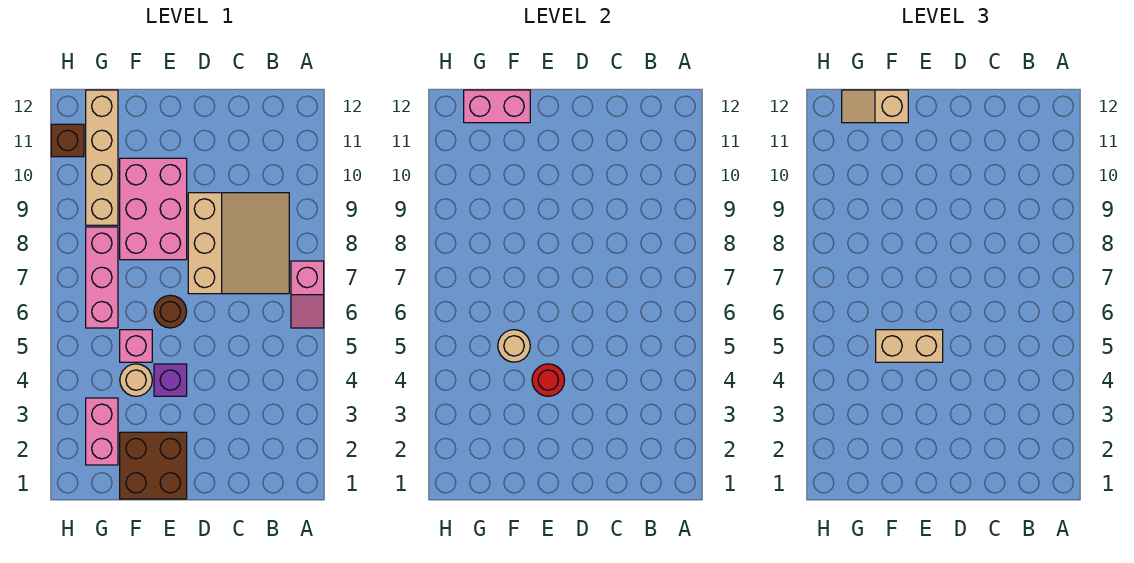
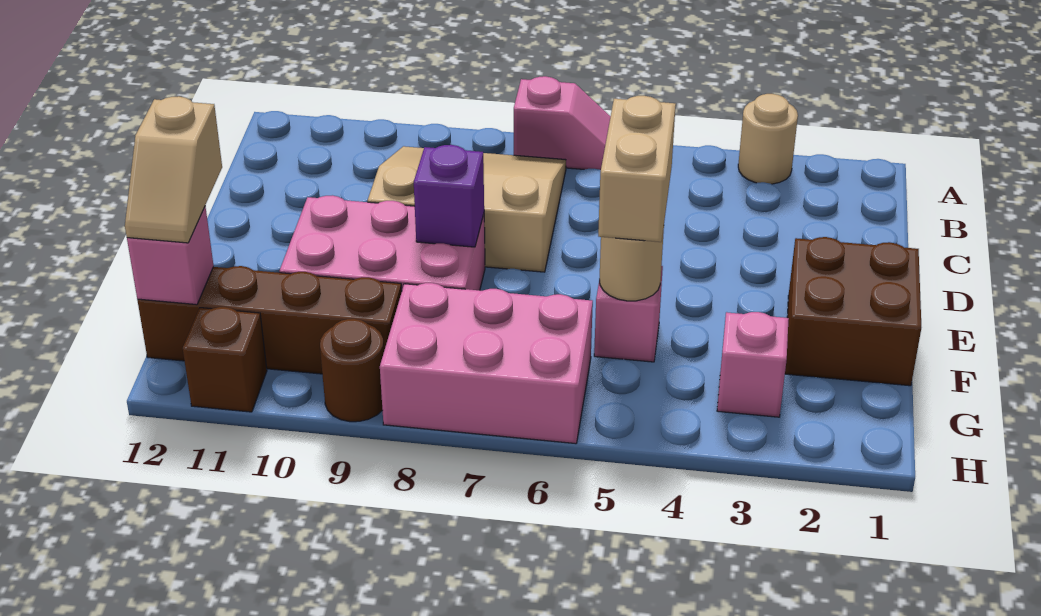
purple brick E4 level 1 -> purple brick E8 level 2
red round brick E4 level 2 -> none
brown round brick E6 level 1 -> brown round brick H9 level 1
tan round brick F4 level 1 -> tan round brick A3 level 1
pink brick F12:G12 level 2 -> pink brick G12 level 2
pink brick G2:G3 level 1 -> pink brick G3 level 1
pink brick G6:G8 level 1 -> pink brick G6:H8 level 1
tan brick G9:G12 level 1 -> brown brick G9:G12 level 1

